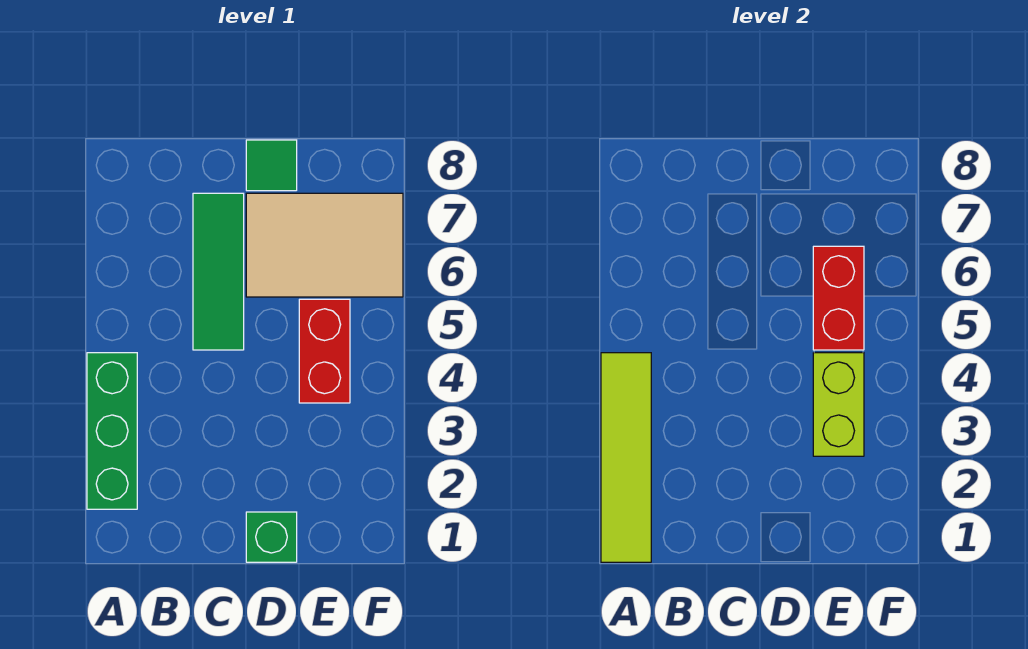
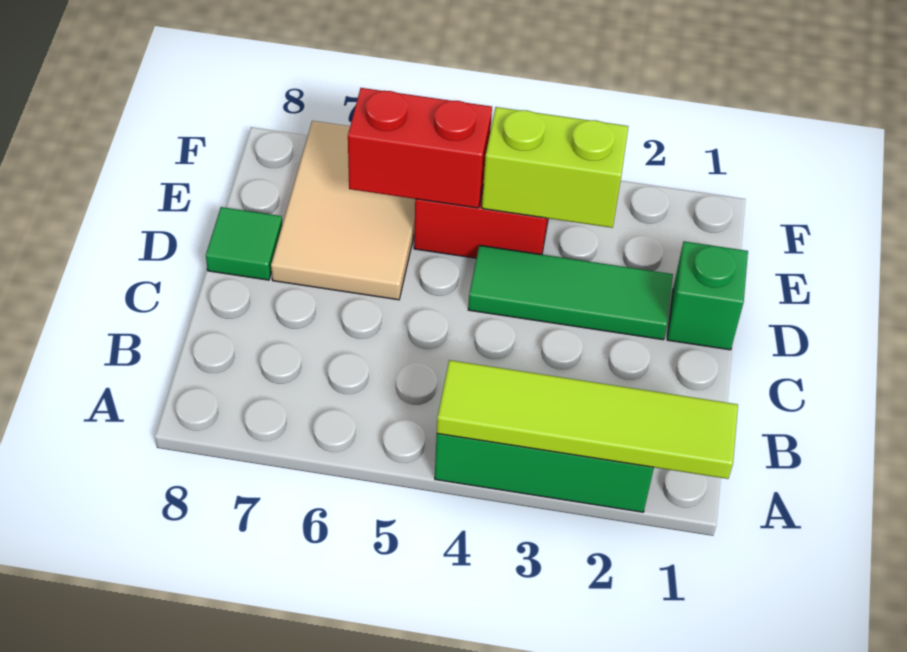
green tile C5:C7 level 1 -> green tile D2:D4 level 1

